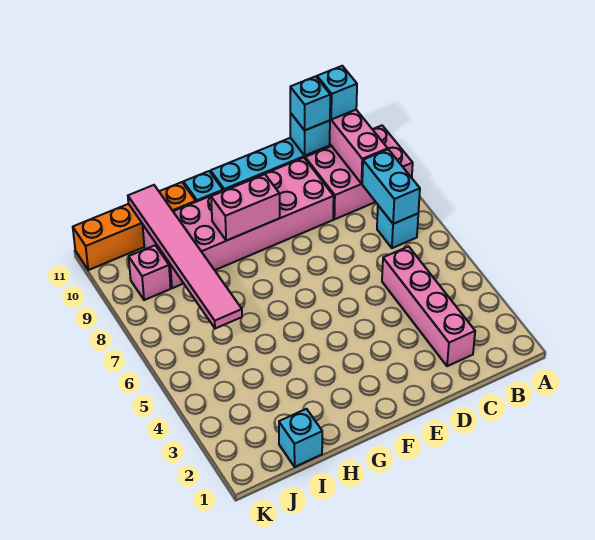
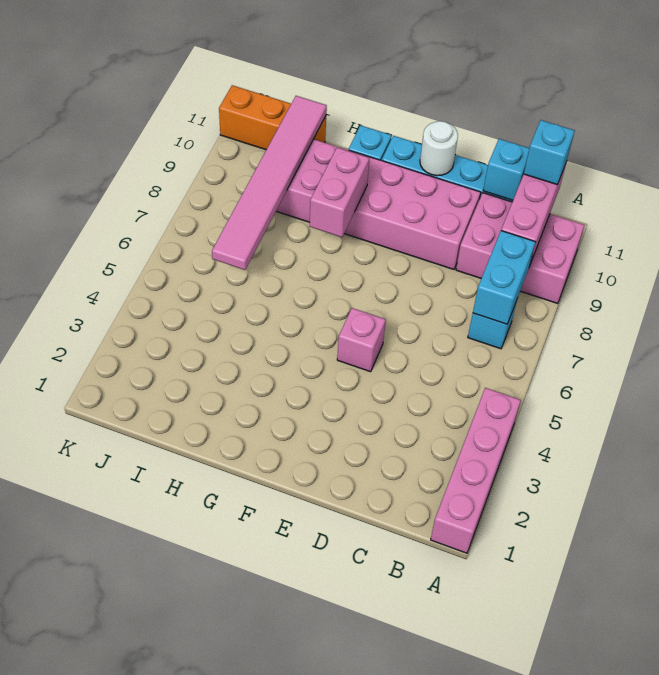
pink brick C2:C5 level 1 -> pink brick A1:A4 level 1
cyan brick C11 level 3 -> none
none -> white round brick E11 level 2
pink brick F9:G9 level 2 -> pink brick G8:G9 level 2
orange brick H11:K11 level 1 -> orange brick I11:K11 level 1
cyan brick I1 level 1 -> none
pink brick J9 level 1 -> pink brick E5 level 1

